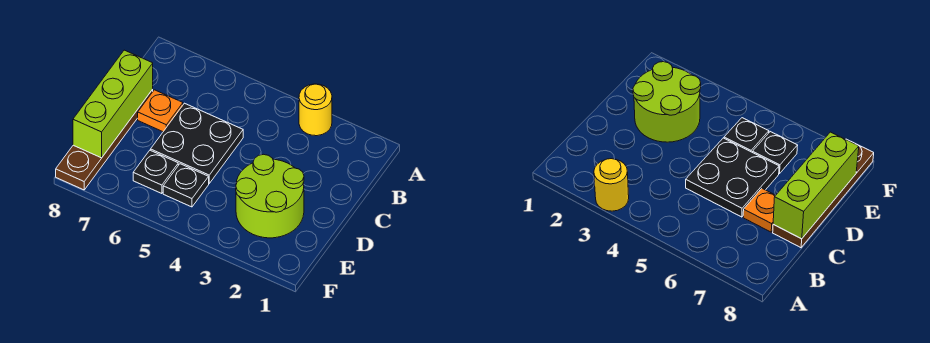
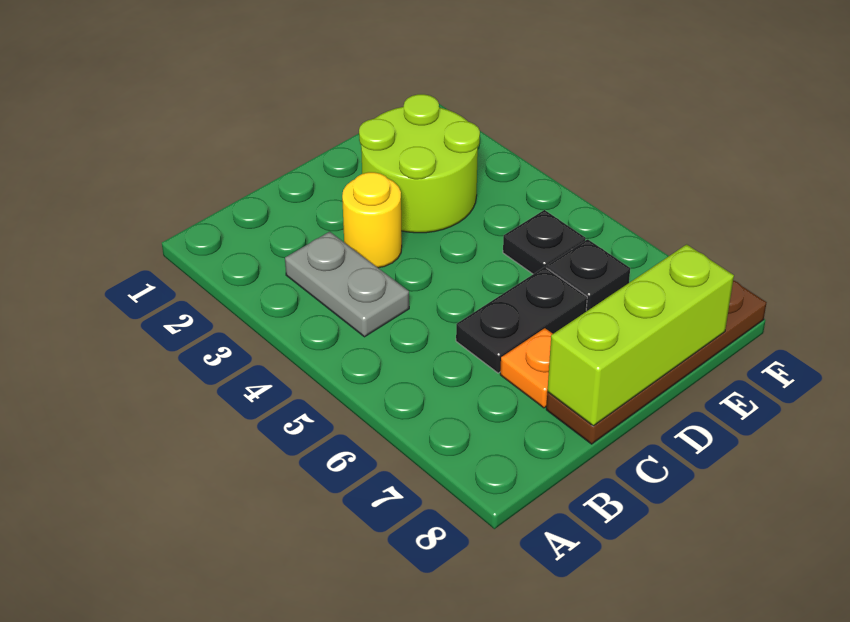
yellow round brick A3 level 1 -> yellow round brick C3 level 1
none -> grey plate B3:B4 level 1
black plate C5:D6 level 1 -> black plate C6:D6 level 1

